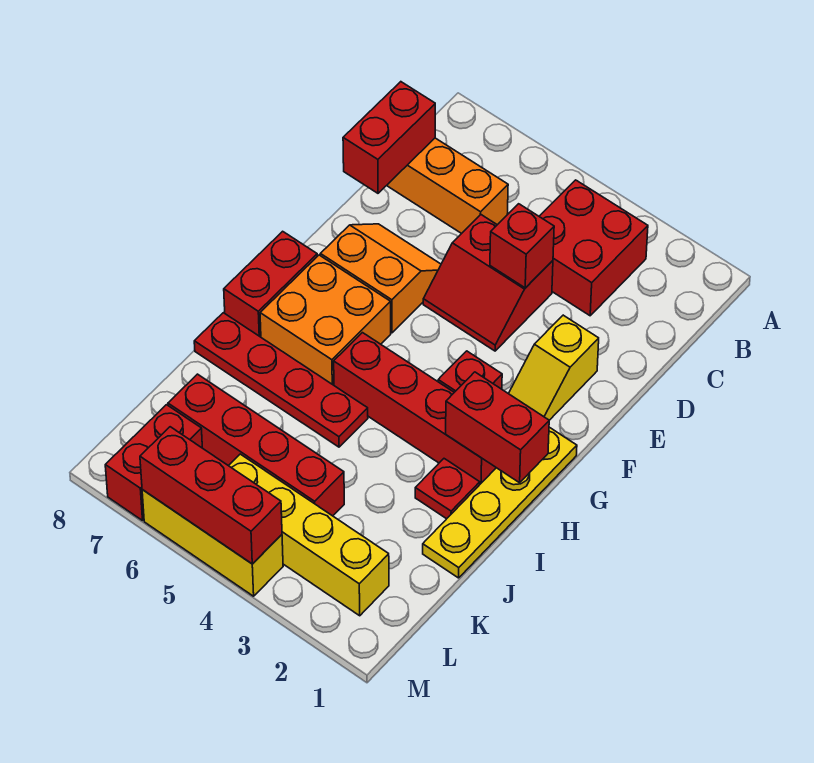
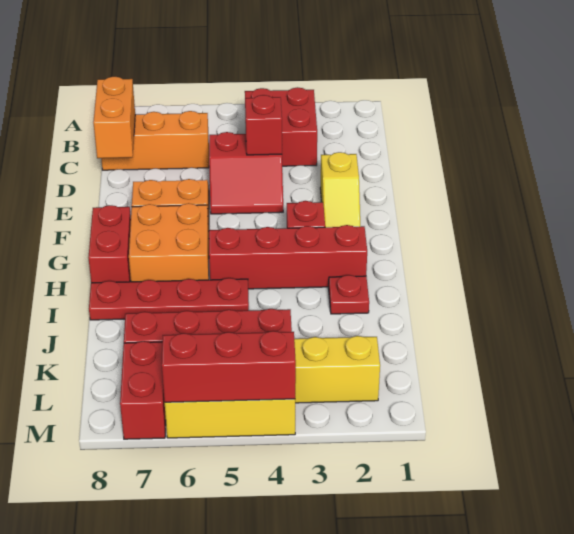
red brick C8:D8 level 2 -> orange brick C8:D8 level 2
yellow plate G1:J1 level 1 -> none
red brick H1:H2 level 2 -> none

